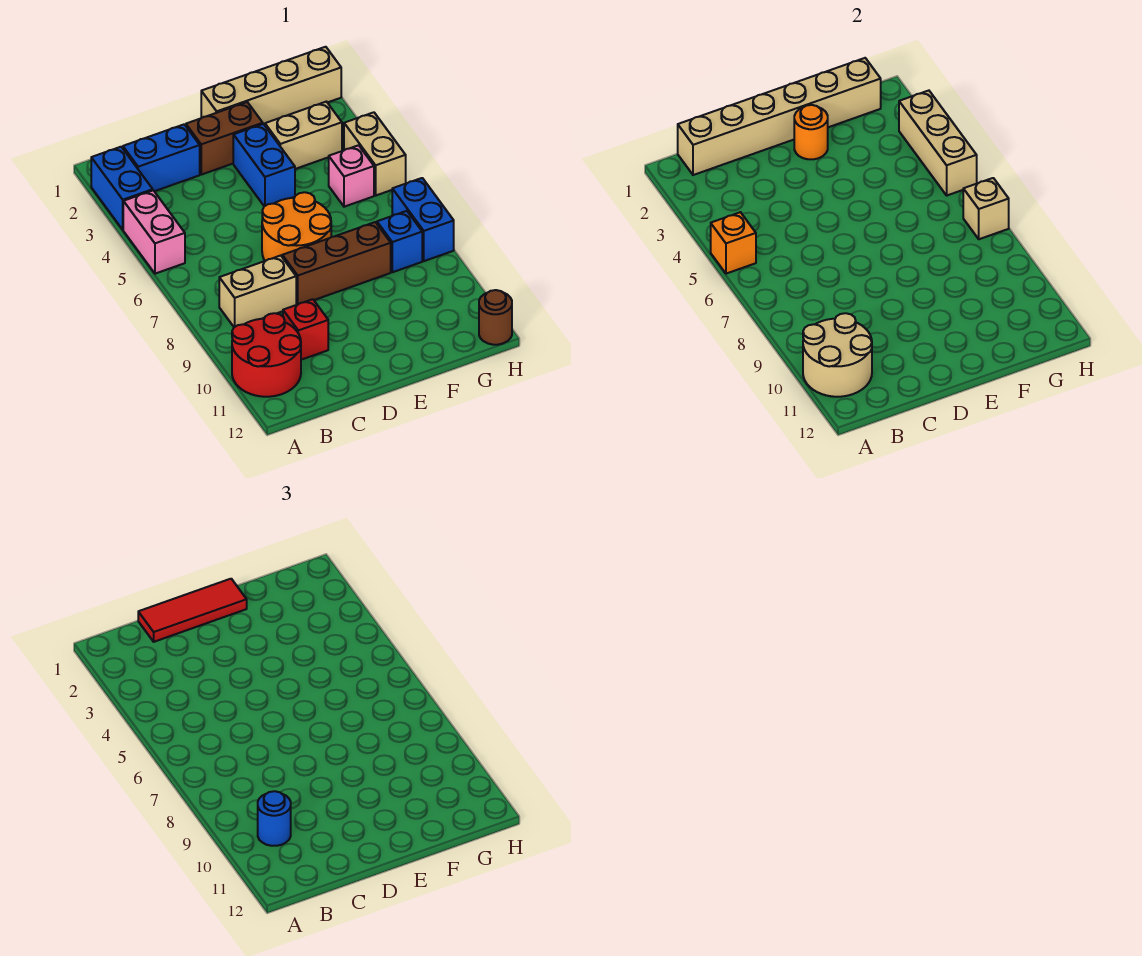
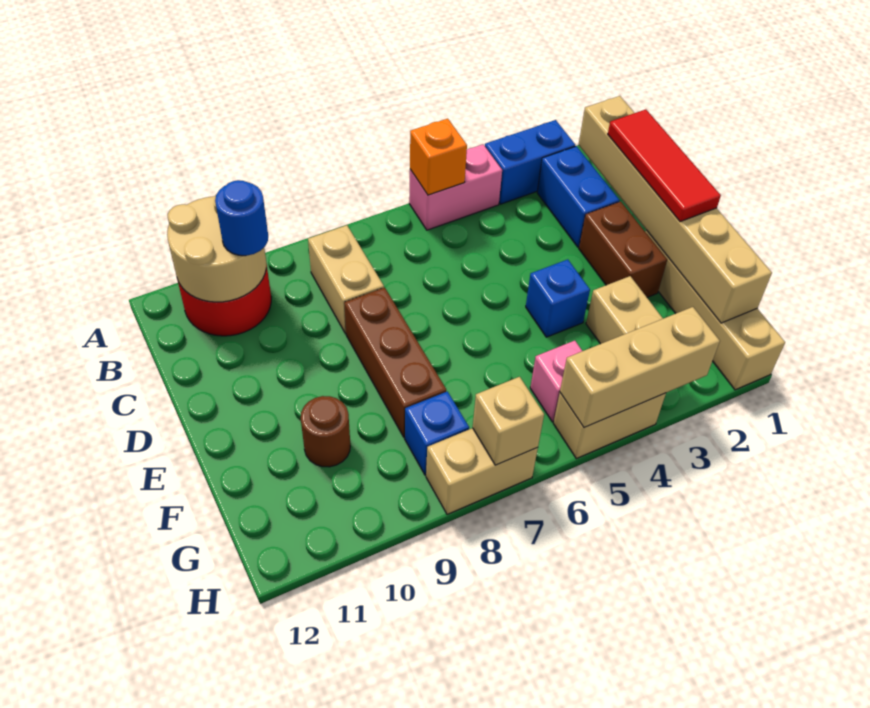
red brick C10 level 1 -> none
orange round brick D6:E7 level 1 -> none
orange round brick E2 level 2 -> none
blue brick E3:E4 level 1 -> blue brick E4 level 1
blue brick H7:H8 level 1 -> tan brick H7:H8 level 1
brown round brick H12 level 1 -> brown round brick F10 level 1

